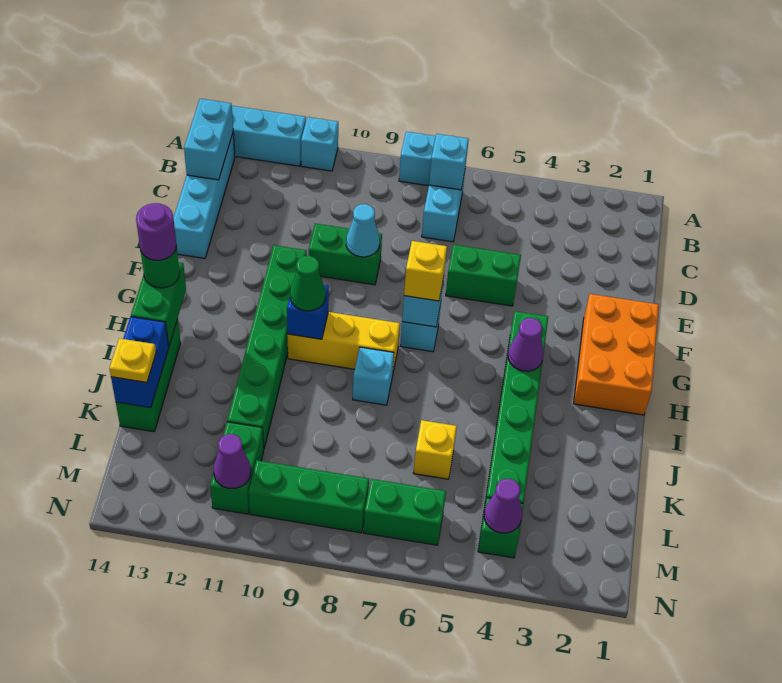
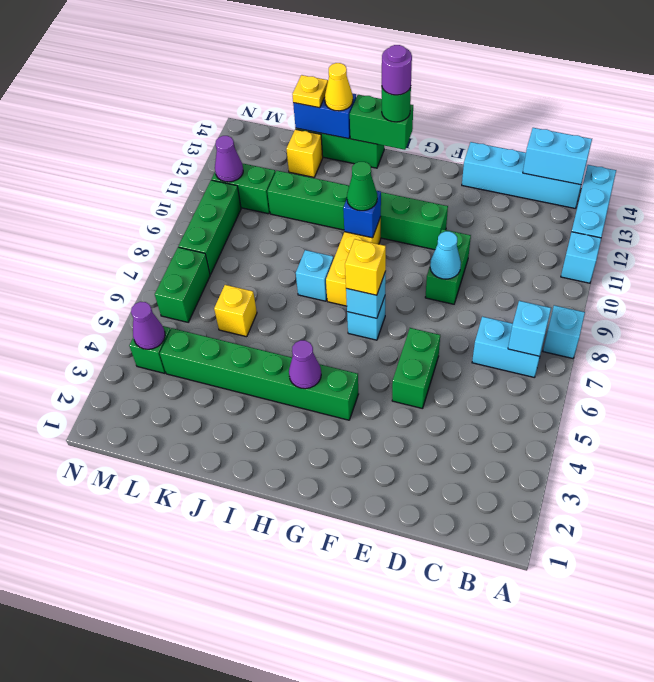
orange brick F1:H2 level 1 -> none
none -> yellow cone J14 level 3
none -> yellow brick K13 level 1

